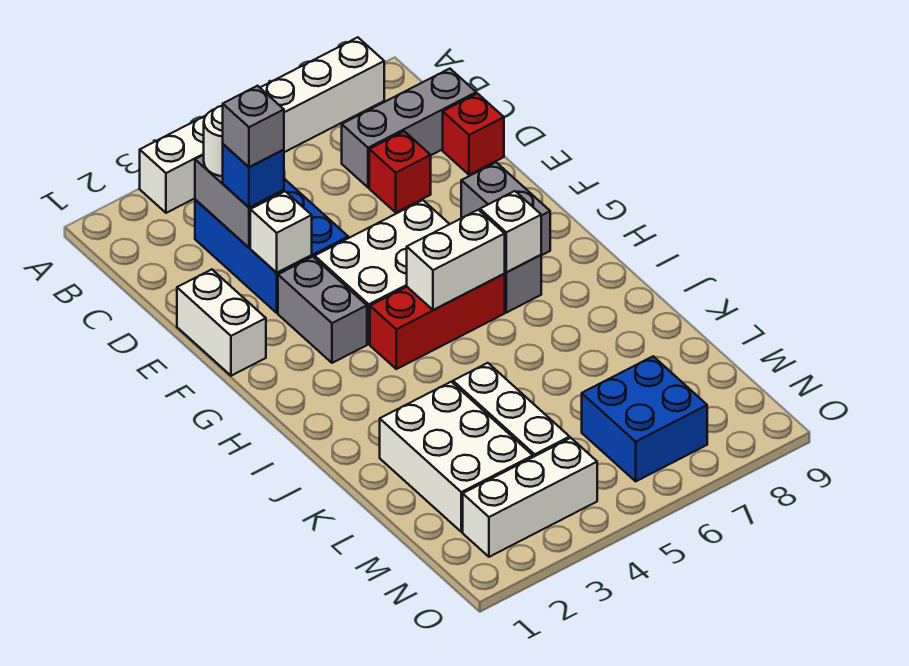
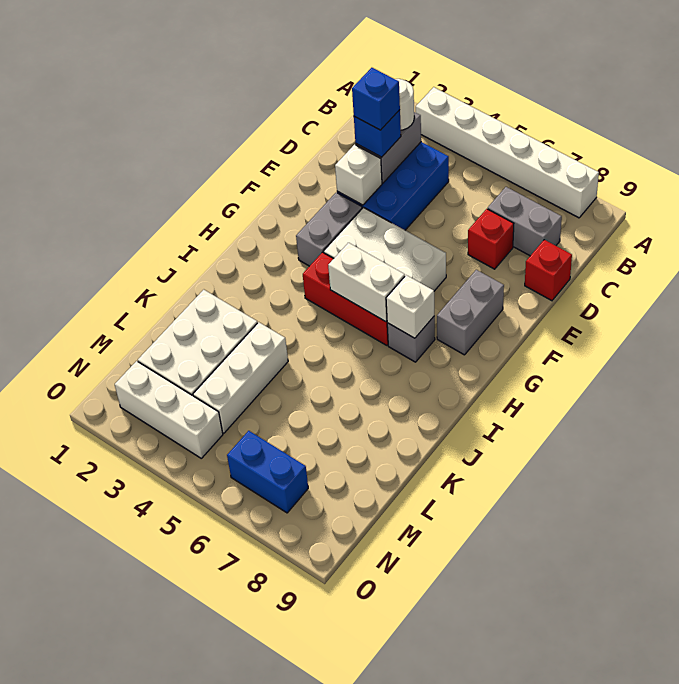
grey brick C7:C9 level 1 -> grey brick C7:C8 level 1
grey brick D3 level 4 -> blue brick D3 level 4
white brick E1:F1 level 1 -> none
blue brick M6:N7 level 1 -> blue brick N6:N7 level 1

